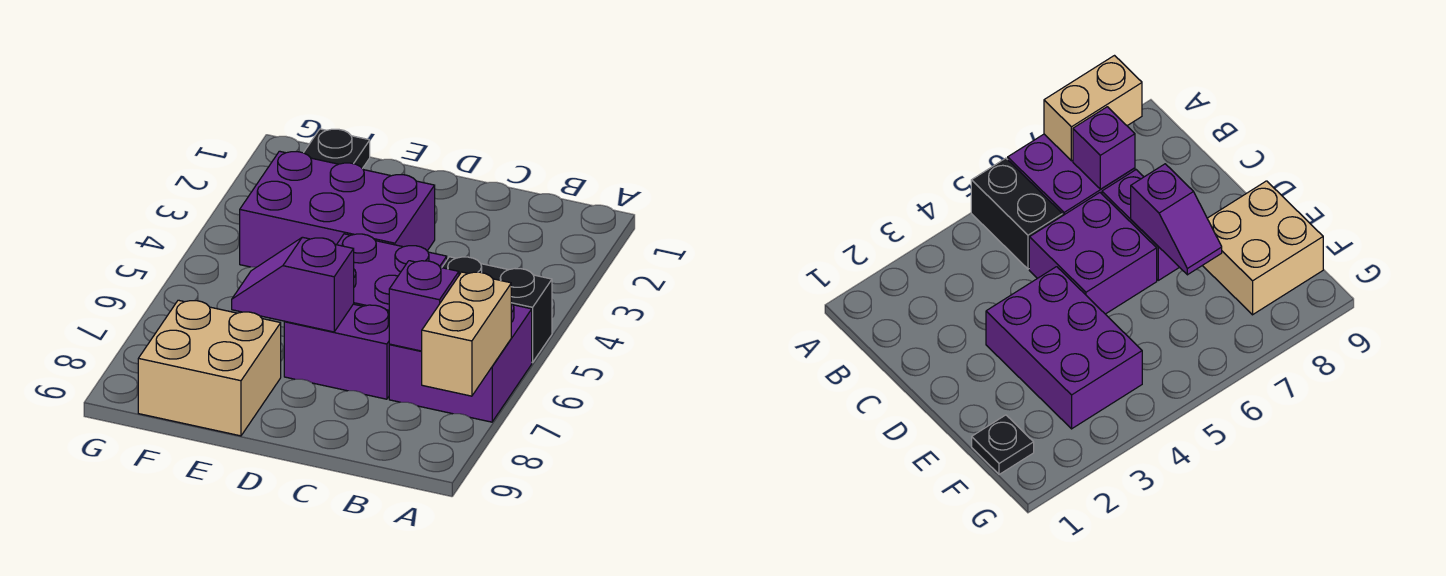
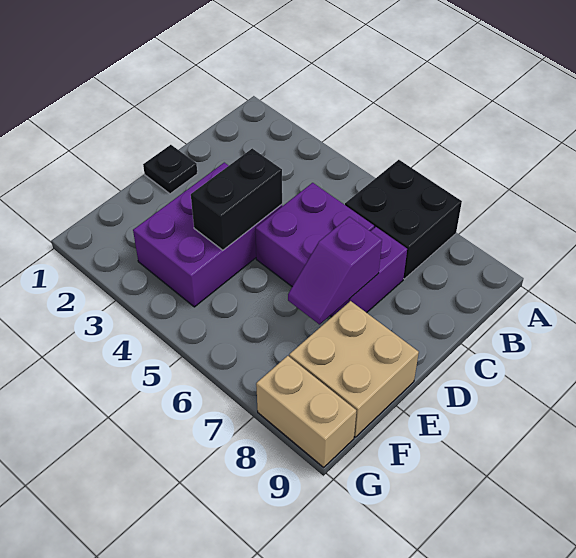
black brick A5:B5 level 1 -> black brick D4:E4 level 2
purple brick A6:B7 level 1 -> black brick A6:B7 level 1
tan brick A7:A8 level 2 -> tan brick G8:G9 level 1
purple brick B7 level 2 -> none
black plate F1 level 1 -> black plate D1 level 1

